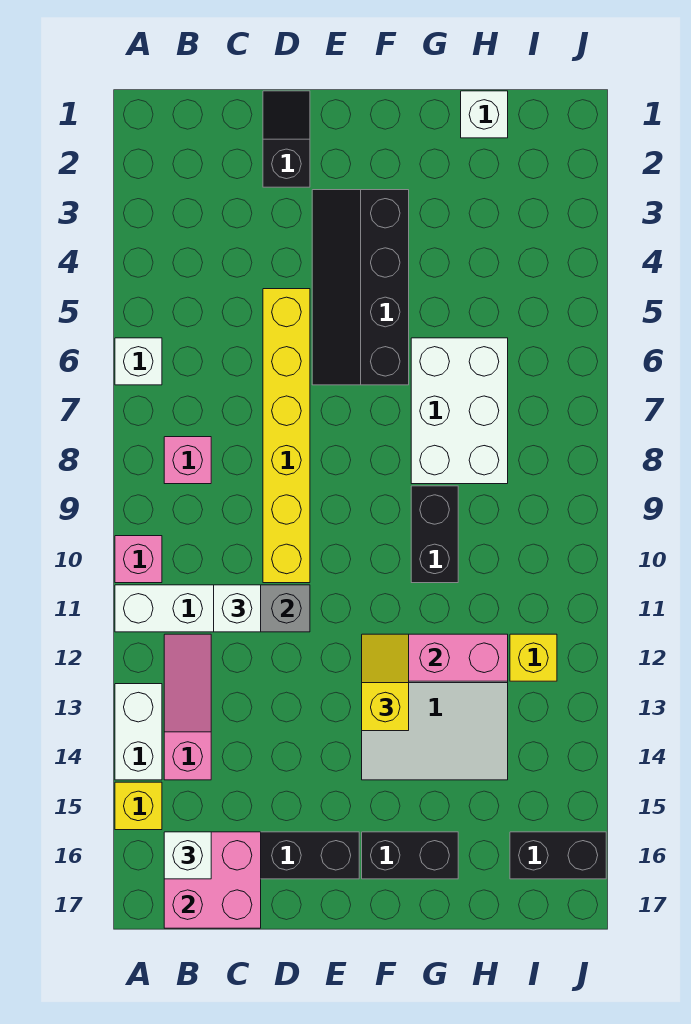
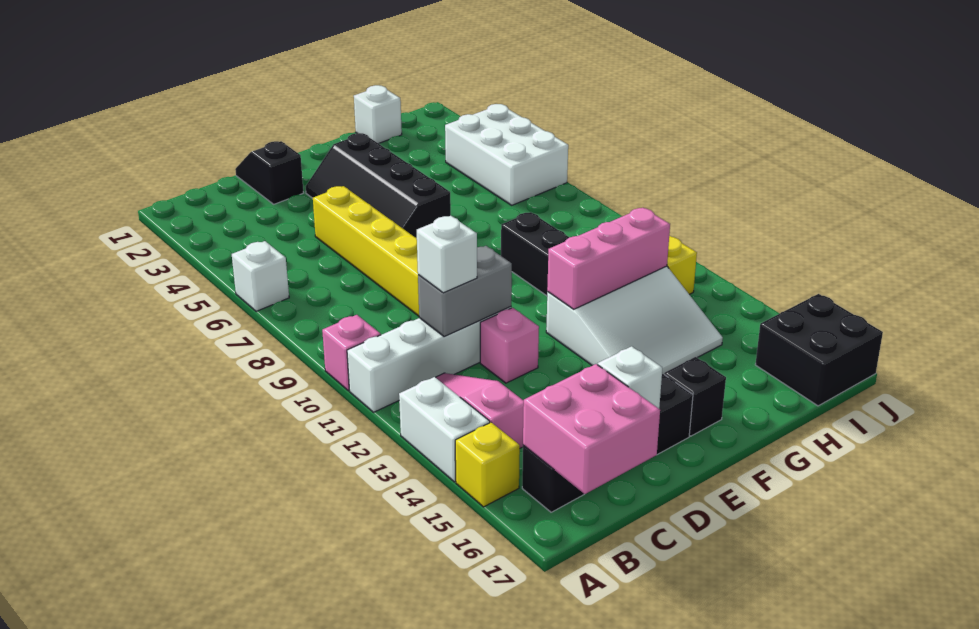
pink brick B8 level 1 -> pink brick D12 level 1
white brick B16 level 3 -> white brick D16 level 2
yellow slope F12:F13 level 3 top 13 -> none
black brick F16:G16 level 1 -> black brick F16 level 1
white brick G6:H8 level 1 -> white brick I4:J6 level 1
black brick I16:J16 level 1 -> black brick I16:J17 level 1

